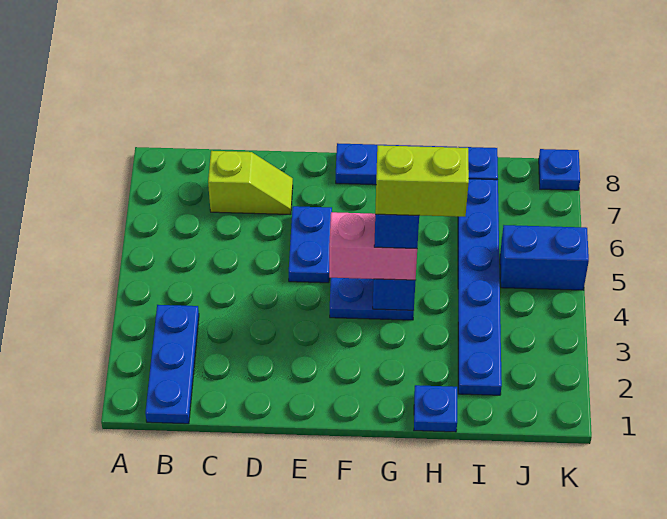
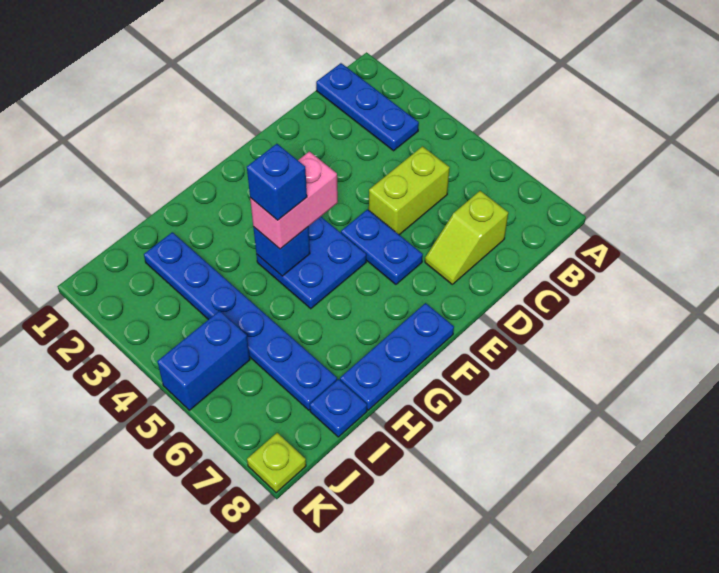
lime brick G4:H4 level 5 -> lime brick C5:D5 level 1
blue plate H1 level 1 -> none
blue plate K8 level 1 -> lime plate K8 level 1

